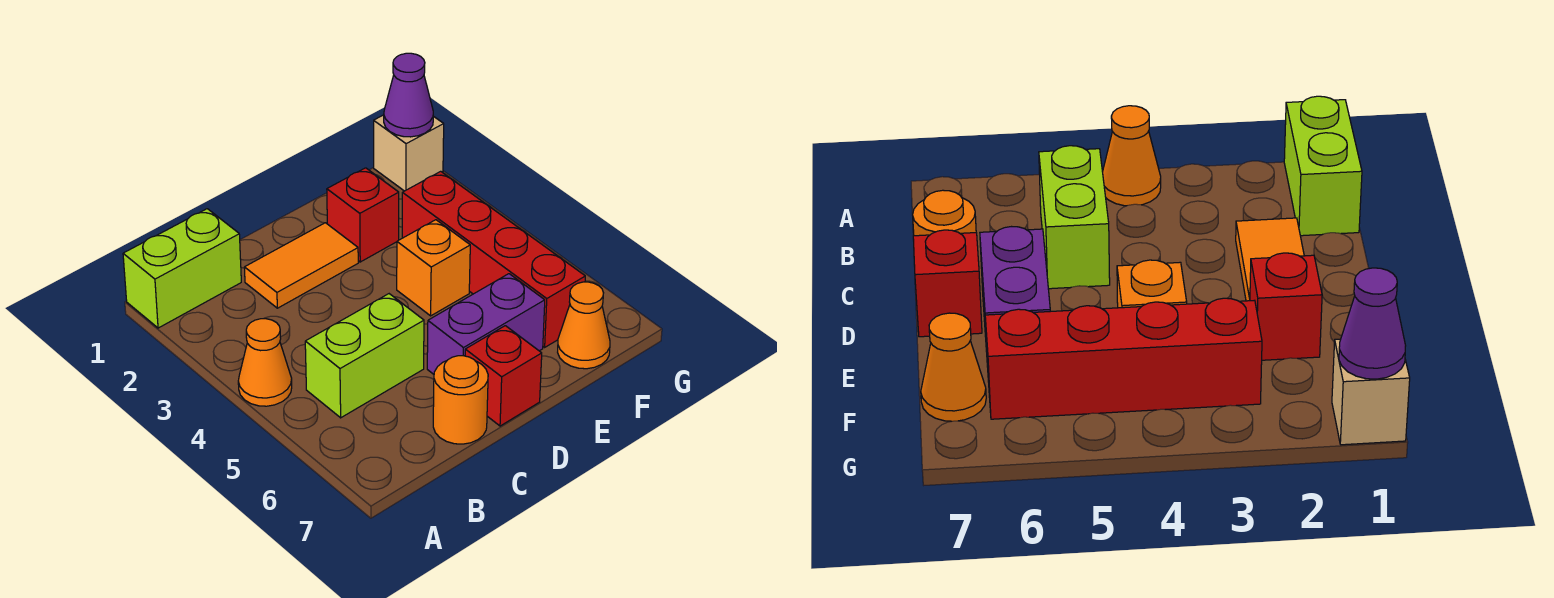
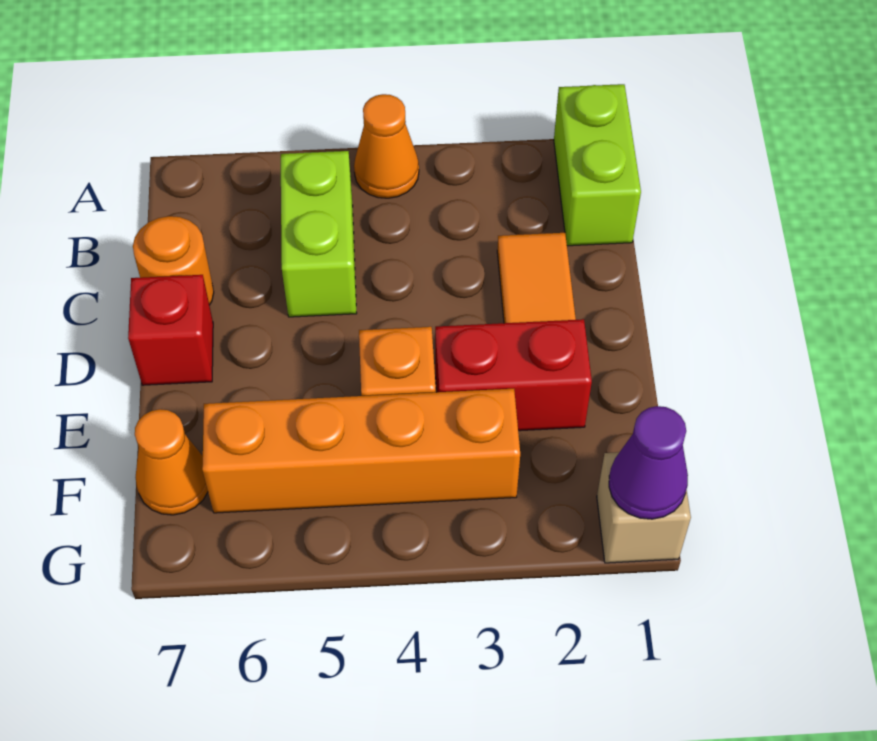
purple brick D6:E6 level 1 -> none
red brick E2 level 1 -> red brick E2:E3 level 1
red brick F3:F6 level 1 -> orange brick F3:F6 level 1

